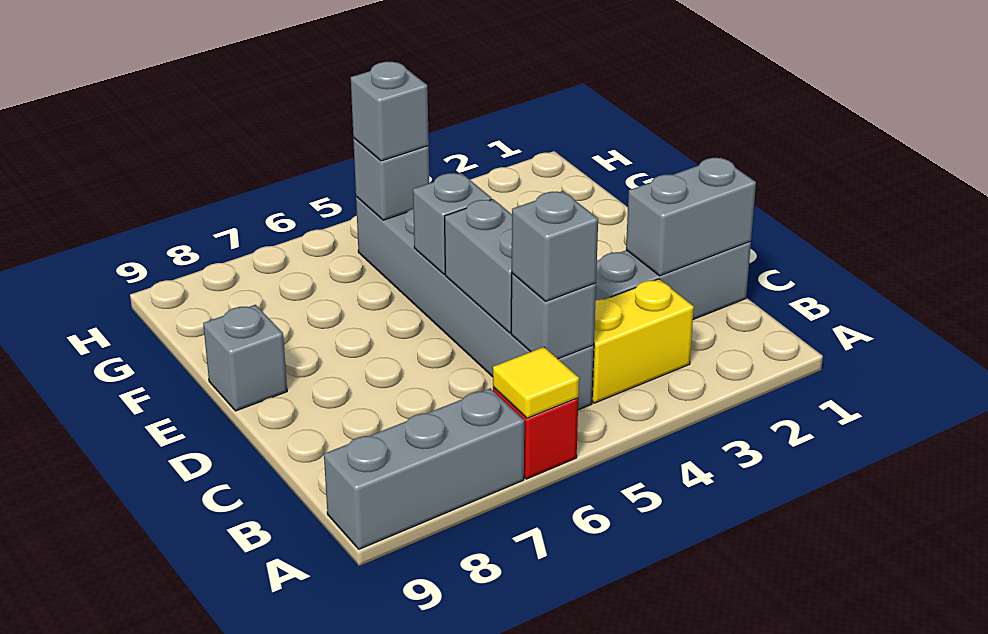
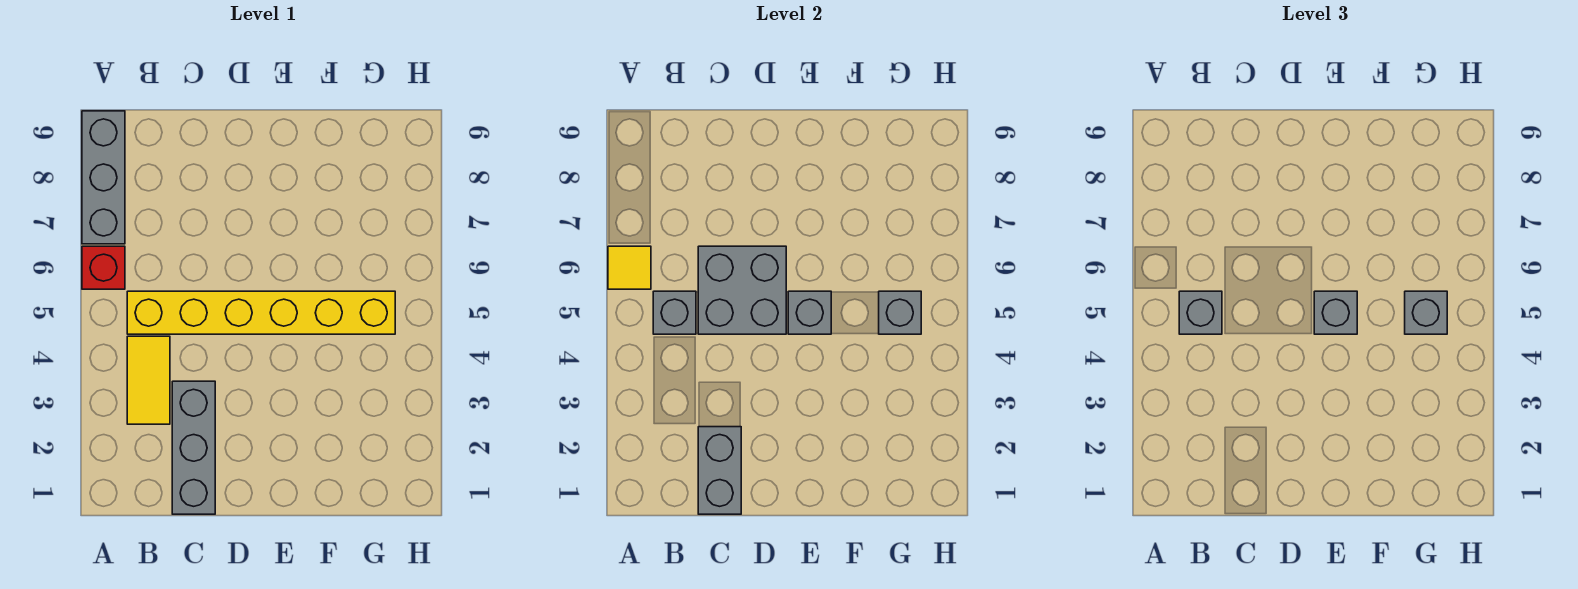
yellow brick B3:B4 level 1 -> yellow tile B3:B4 level 1
grey brick B5:G5 level 1 -> yellow brick B5:G5 level 1
grey brick C5:D5 level 2 -> grey brick C5:D6 level 2
grey brick E9 level 1 -> grey brick E5 level 3

